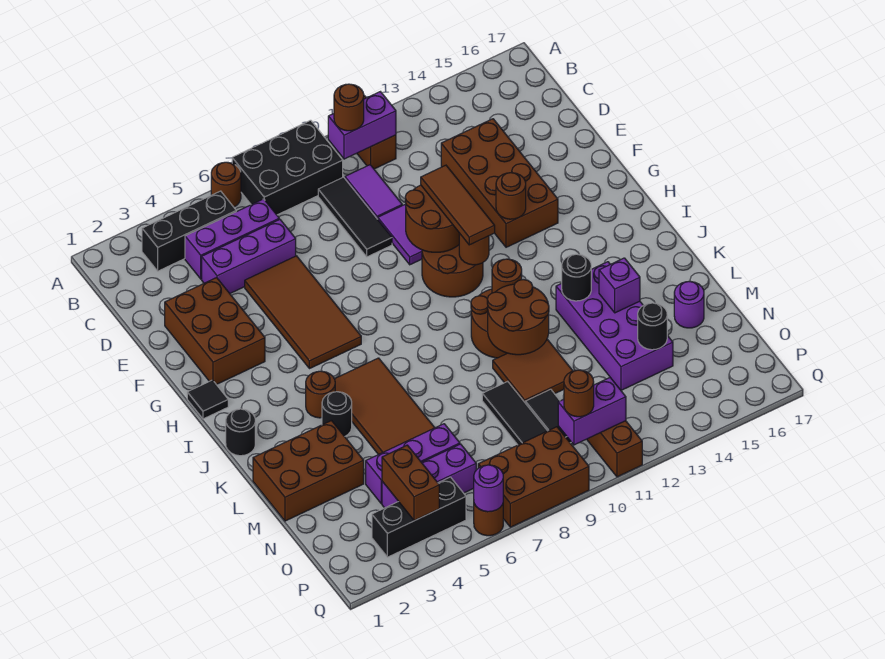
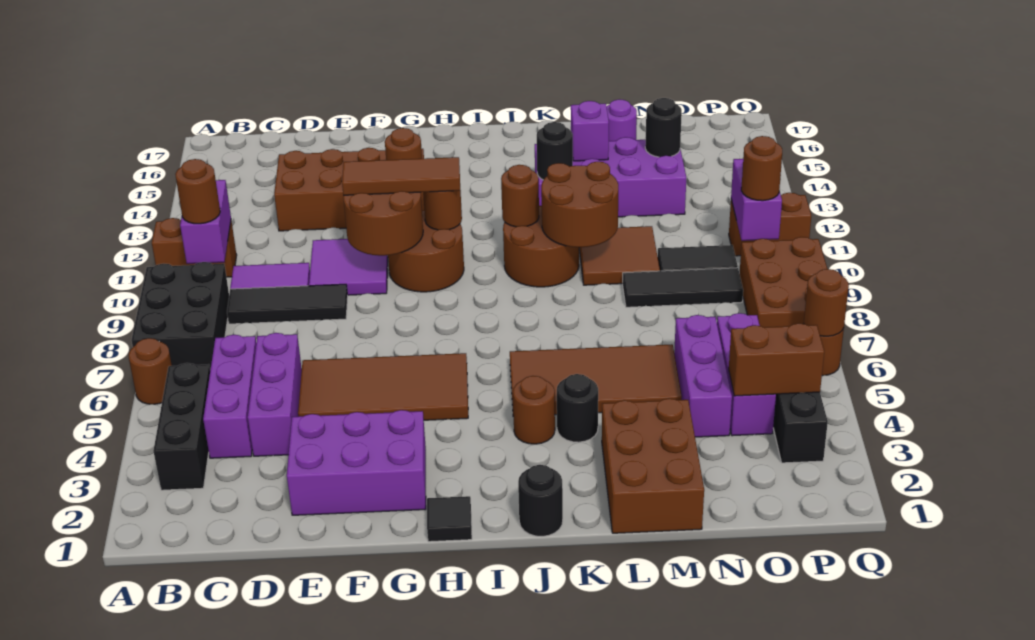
brown brick E2:G3 level 1 -> purple brick E2:G3 level 1
purple round brick Q6 level 2 -> brown round brick Q6 level 2

